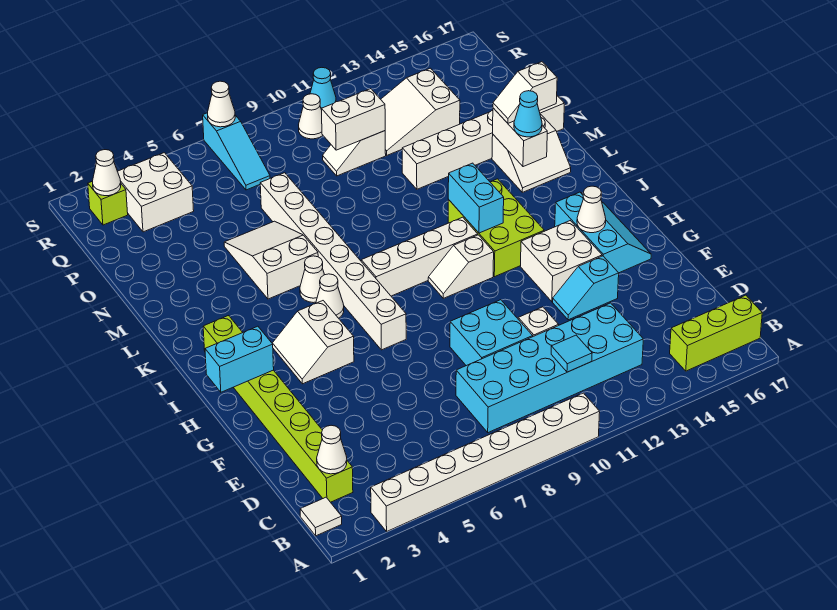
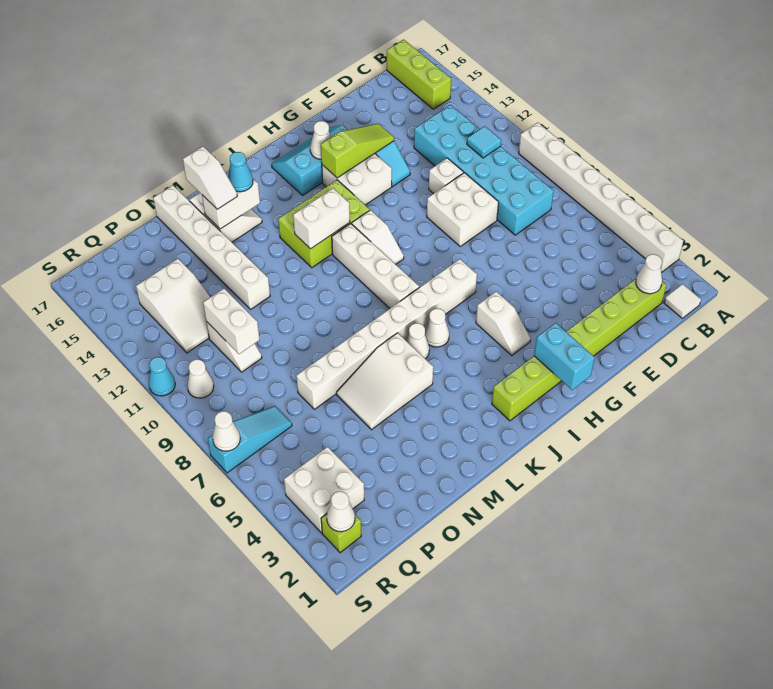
cyan brick E9:F10 level 1 -> white brick E9:F10 level 1
none -> lime slope F14:H14 level 2 top H
white slope H4:I5 level 1 top 5 -> white slope H4:H5 level 1 top 5
cyan brick J12:K12 level 2 -> white brick J12:K12 level 2

